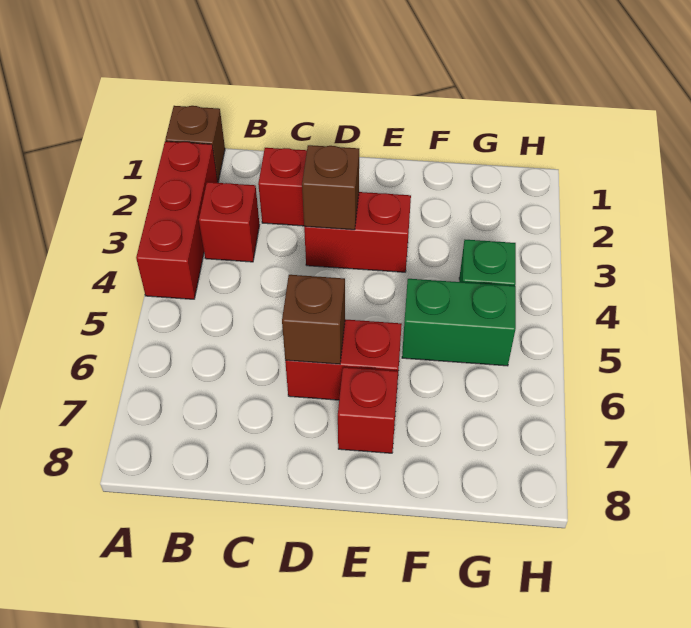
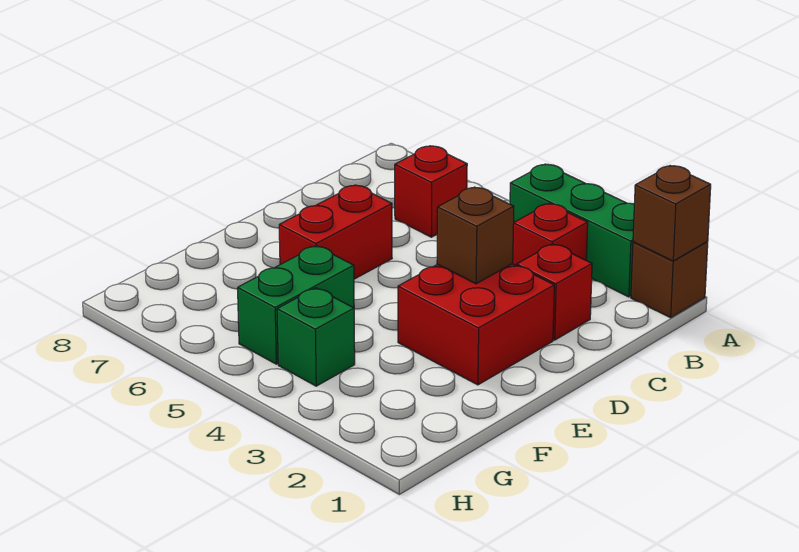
red brick A2:A4 level 1 -> green brick A2:A4 level 1
red brick D3:E3 level 1 -> red brick D2:E3 level 1
brown brick D6 level 2 -> brown brick A1 level 2
red brick E7 level 1 -> red brick B6 level 1

